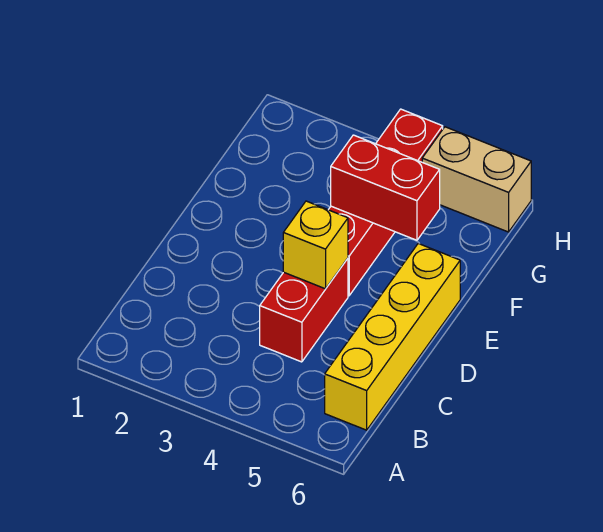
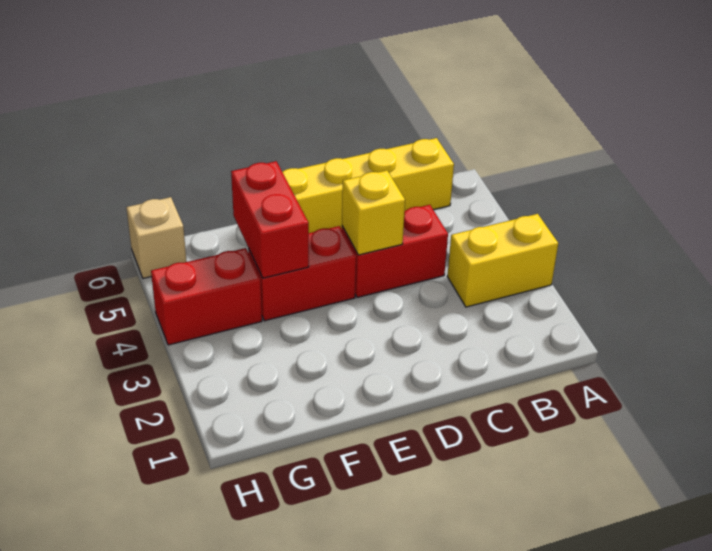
none -> yellow brick A3:B3 level 1
tan brick H5:H6 level 1 -> tan brick H6 level 1

